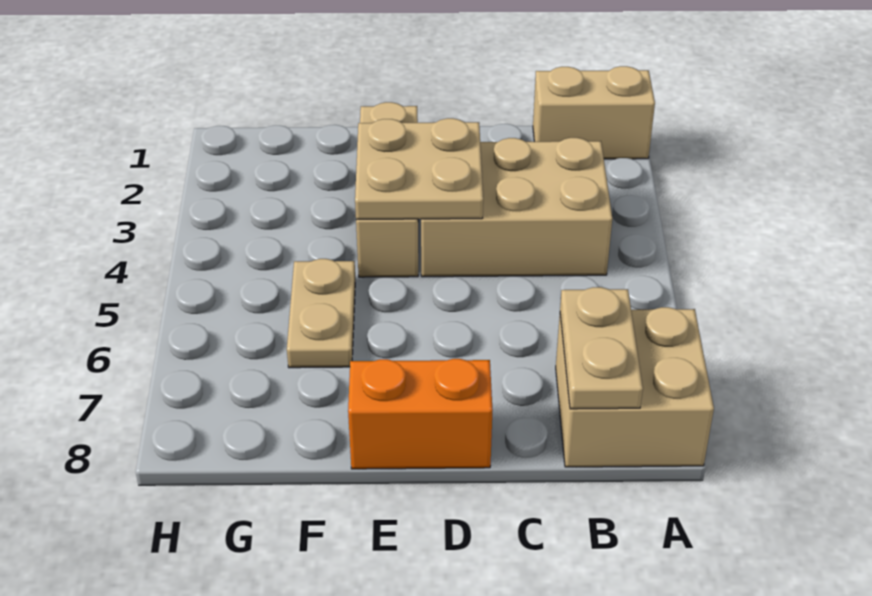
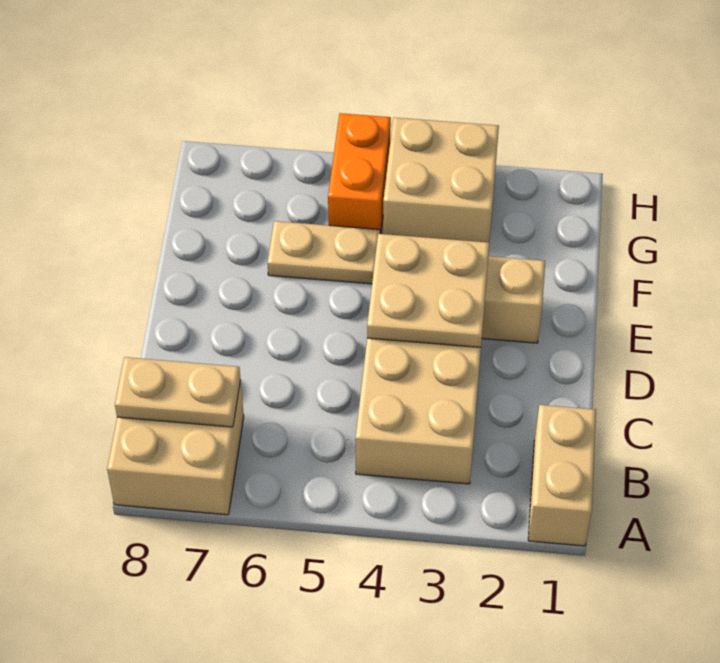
orange brick D8:E8 level 1 -> orange brick G5:H5 level 1
none -> tan brick G3:H4 level 1

